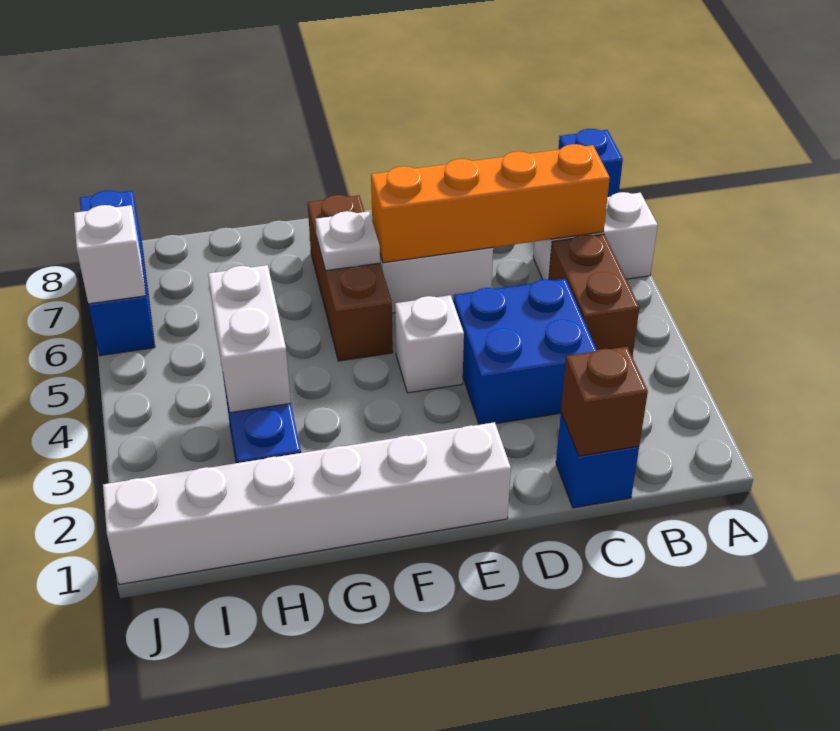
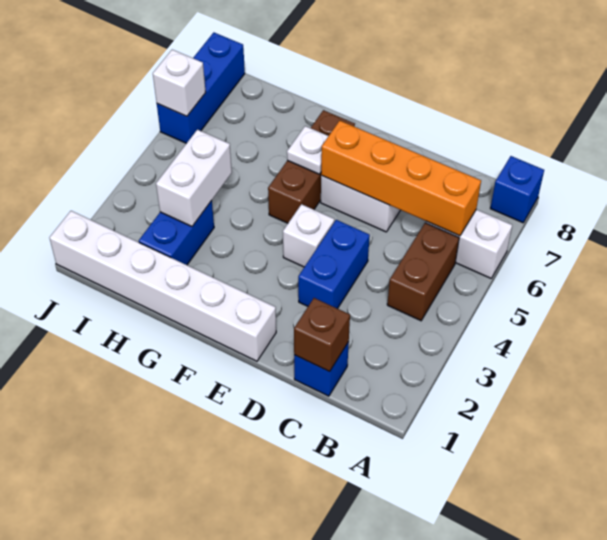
blue brick C3:D4 level 1 -> blue brick D3:D4 level 1

